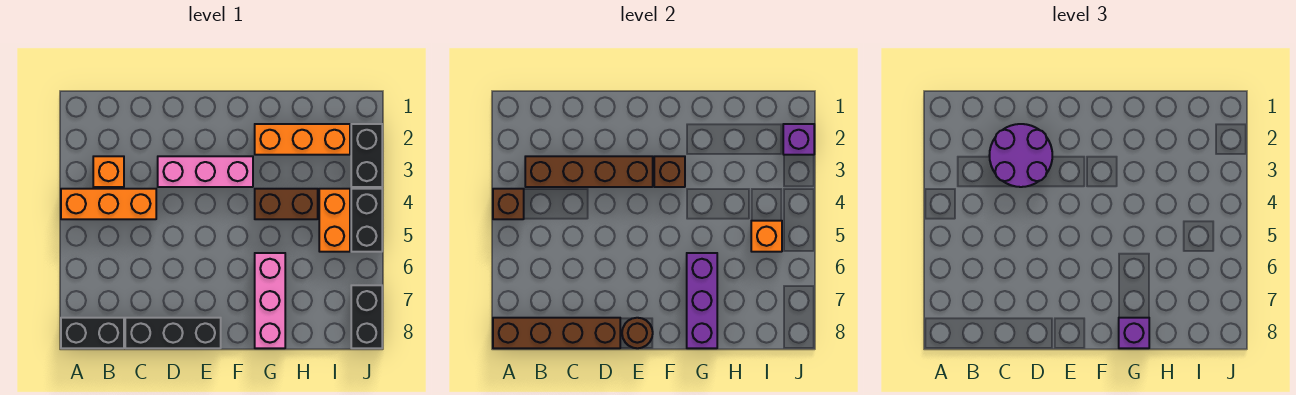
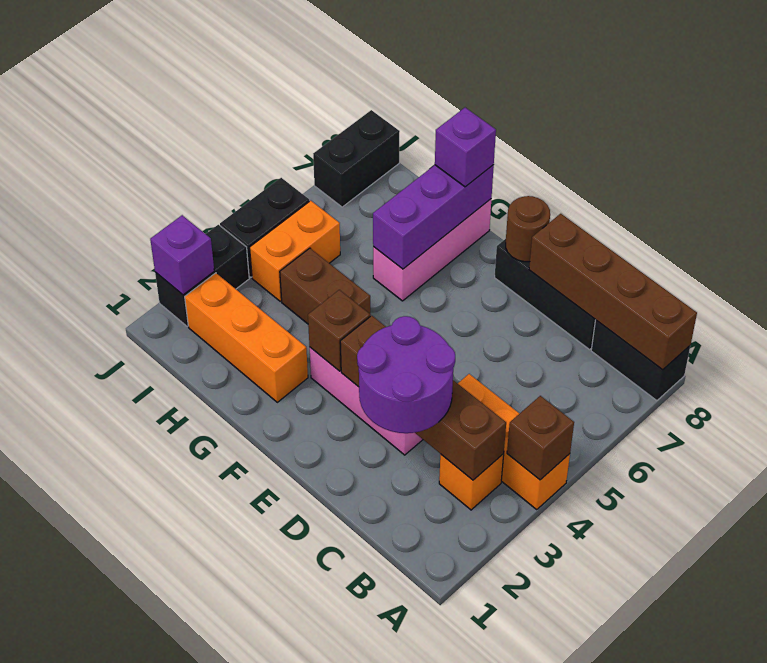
orange brick I5 level 2 -> none

